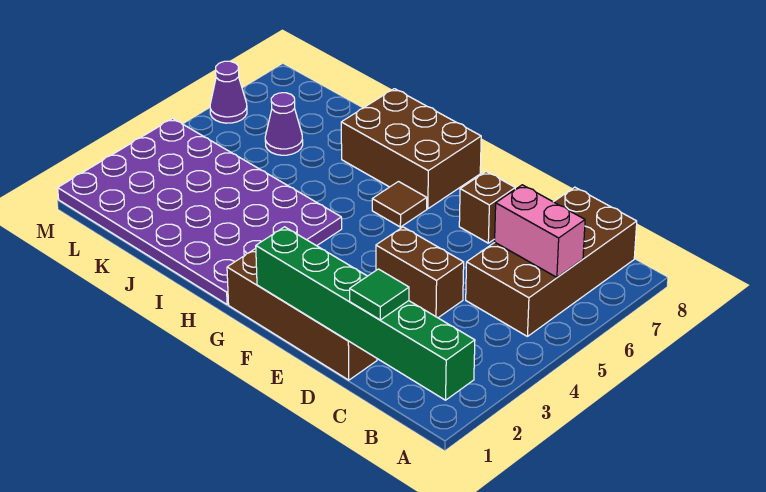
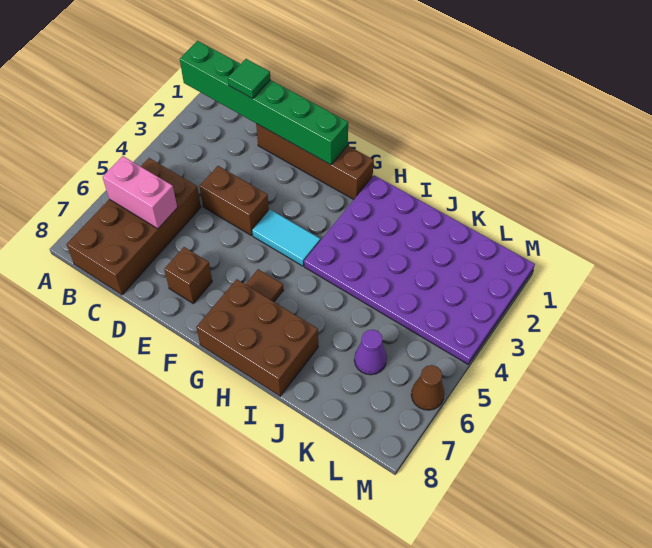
none -> cyan tile F4:G4 level 1
purple cone M6 level 1 -> brown cone M6 level 1

